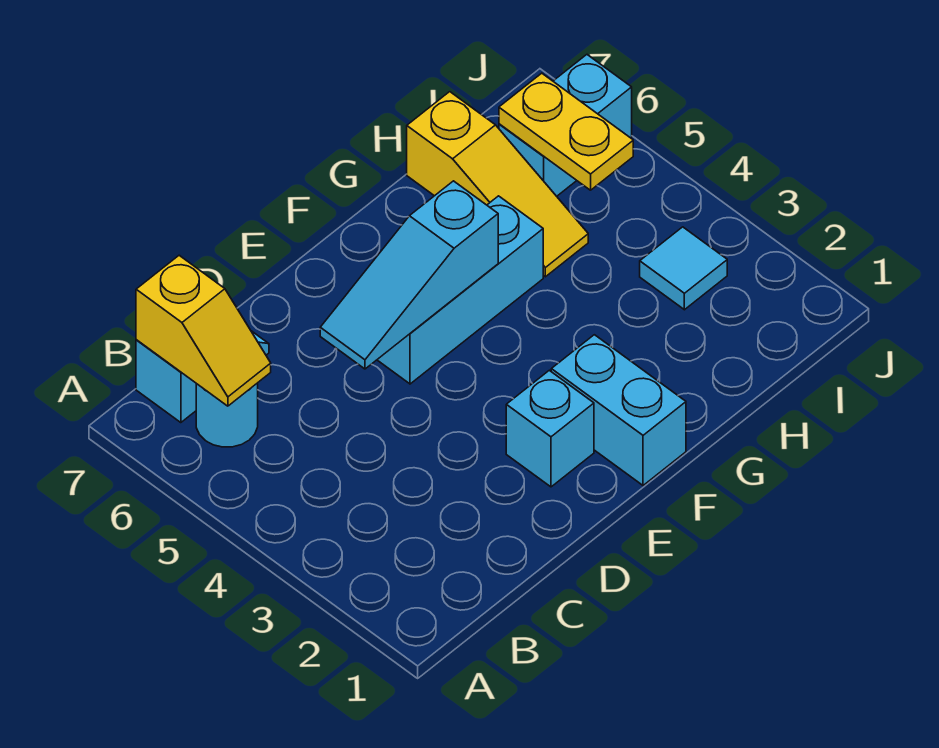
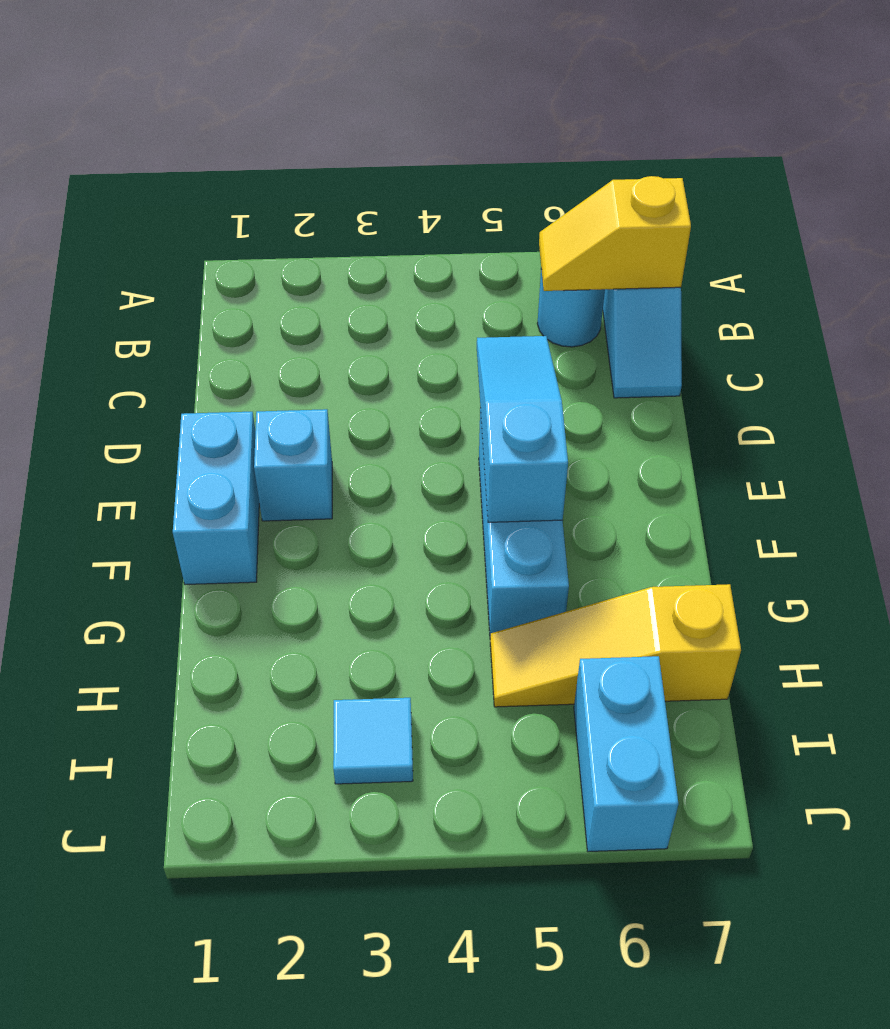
cyan brick F1:F2 level 1 -> cyan brick E1:F1 level 1
yellow plate I5:I6 level 2 -> none

